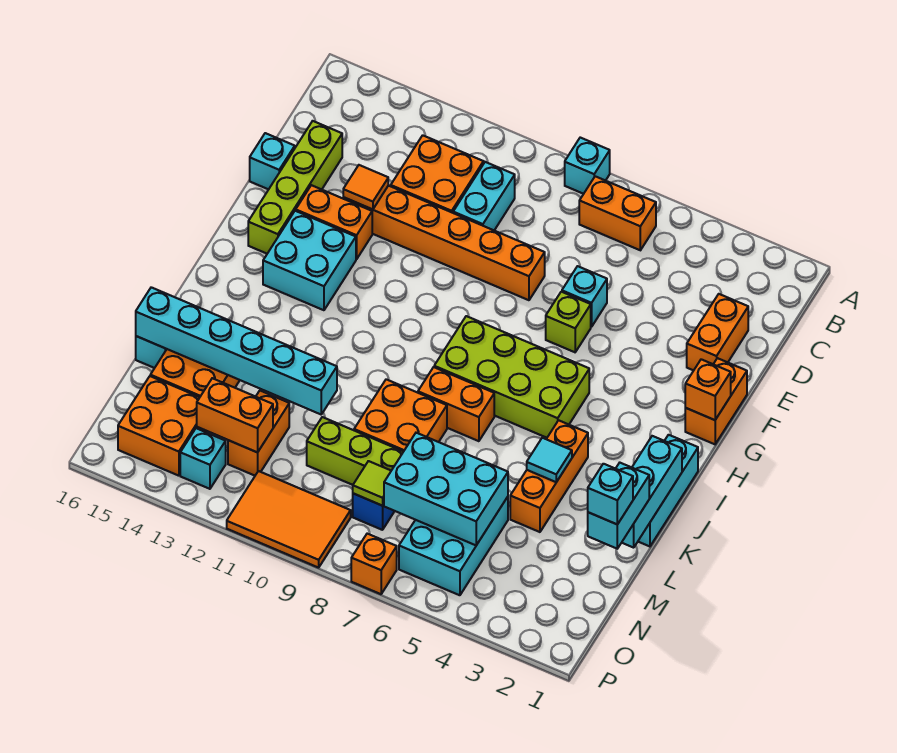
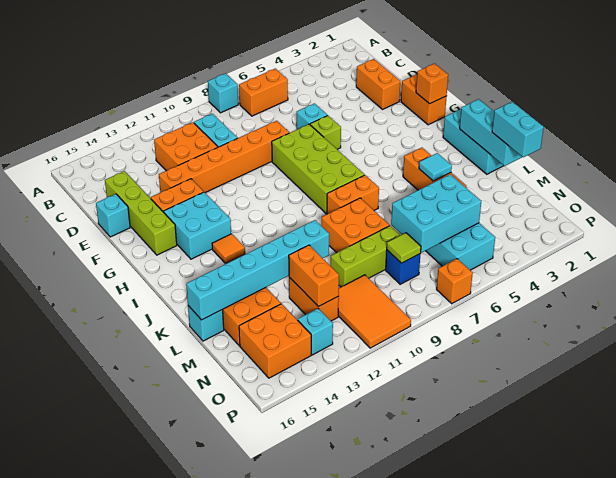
orange tile E13 level 2 -> orange tile I13 level 1
lime brick H5:I8 level 1 -> lime brick F7:I8 level 1
cyan brick M1 level 4 -> none
orange brick N12:N13 level 2 -> orange brick M12:N12 level 2
orange tile O9:P11 level 1 -> orange tile N10:P11 level 1

